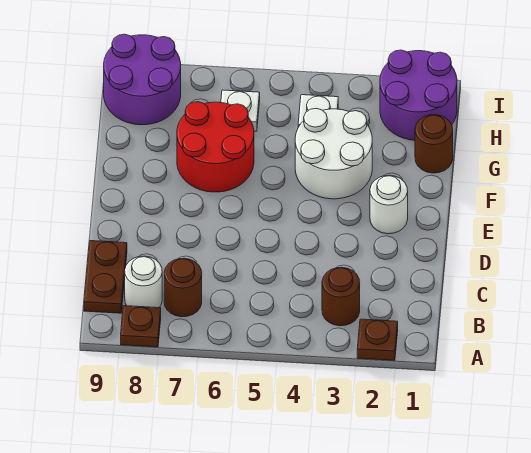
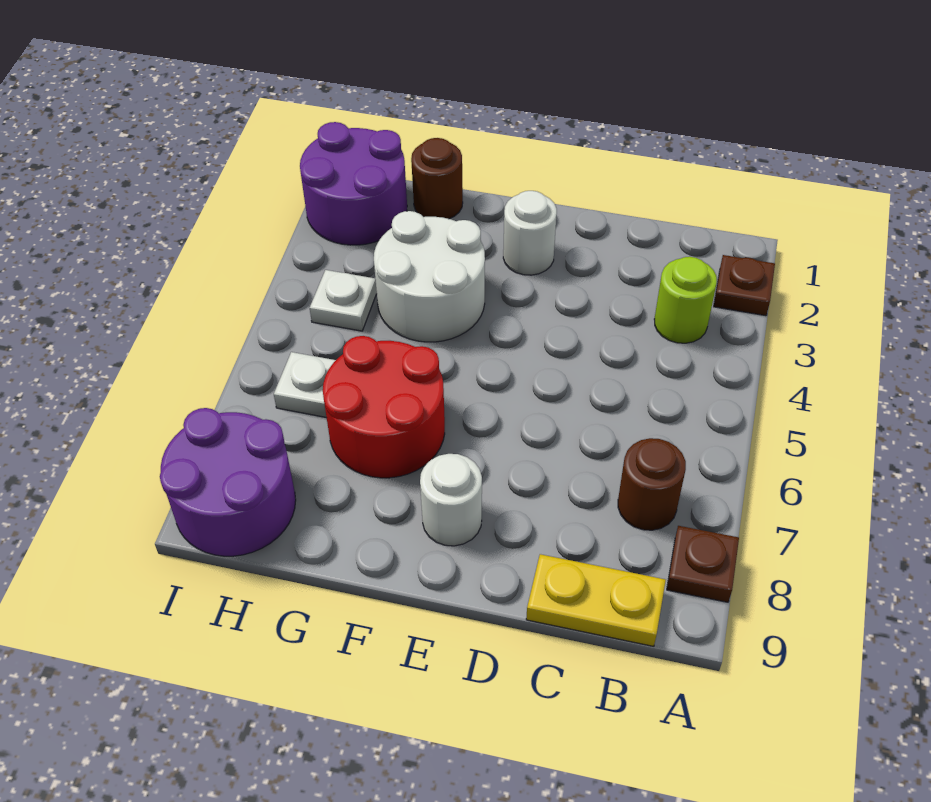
brown round brick B3 level 1 -> lime round brick B3 level 1
white round brick B8 level 1 -> white round brick E8 level 1
brown plate B9:C9 level 1 -> yellow plate B9:C9 level 1

